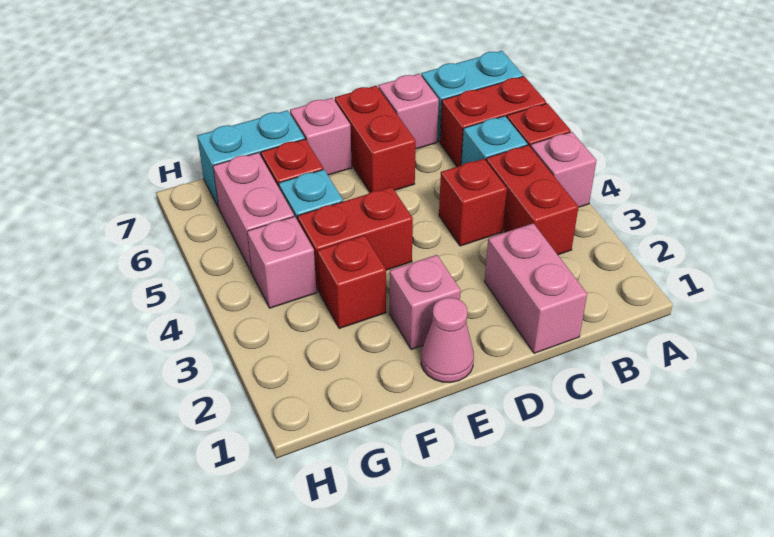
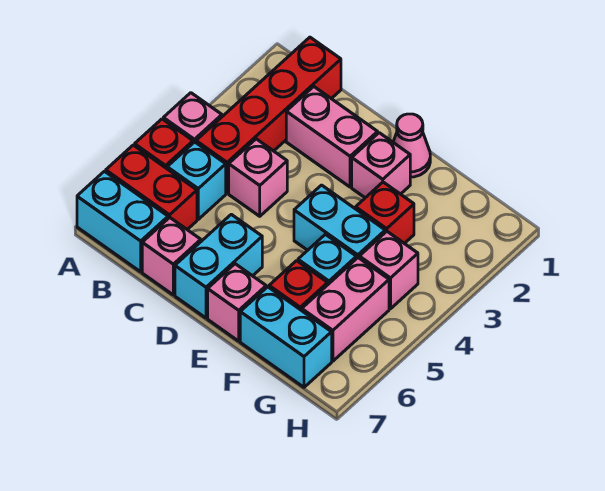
red brick B3:B4 level 1 -> red brick B1:B4 level 1
pink brick C1:C2 level 1 -> pink brick C2:D2 level 1
red brick C4 level 1 -> pink brick C4 level 1
red brick D6:D7 level 1 -> cyan brick D6:D7 level 1
red brick E4:F4 level 1 -> cyan brick E4:F4 level 1

